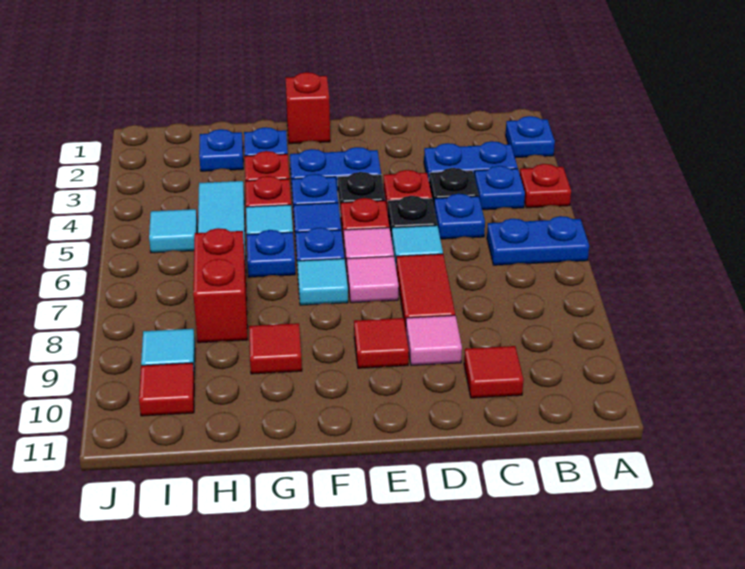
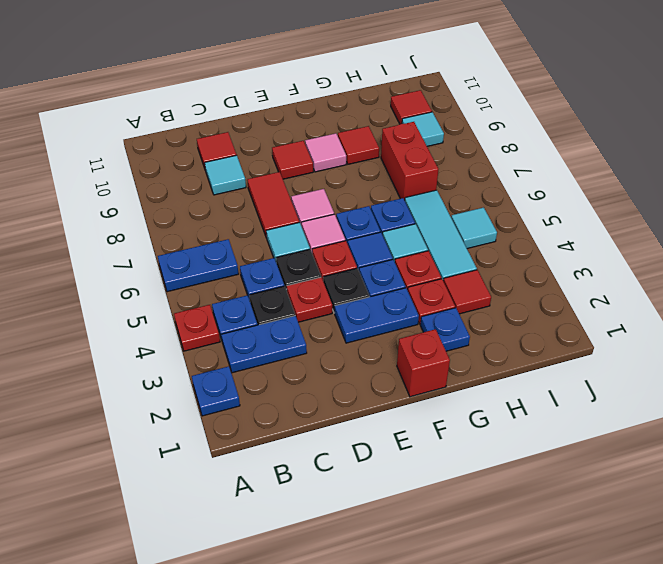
pink tile D9 level 1 -> pink tile F9 level 1
cyan tile F7 level 1 -> cyan tile C9 level 1
blue plate H2 level 1 -> none
none -> red tile H3 level 1

